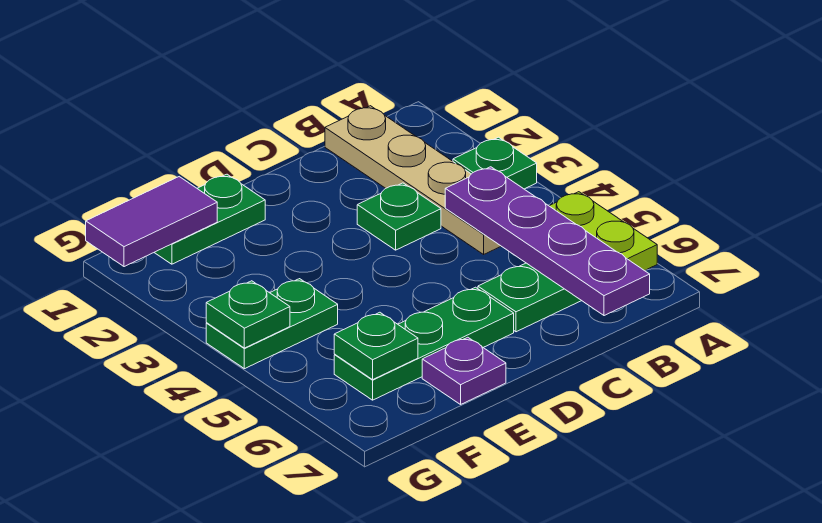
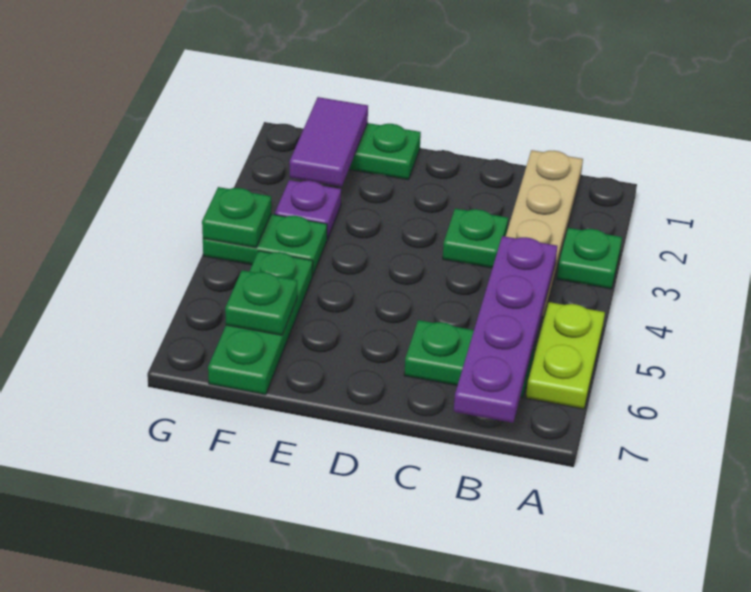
green plate D6:F6 level 1 -> green plate F5:F7 level 1
purple plate E7 level 1 -> purple plate F3 level 1
purple tile F1:G1 level 2 -> purple tile F1:F2 level 2

